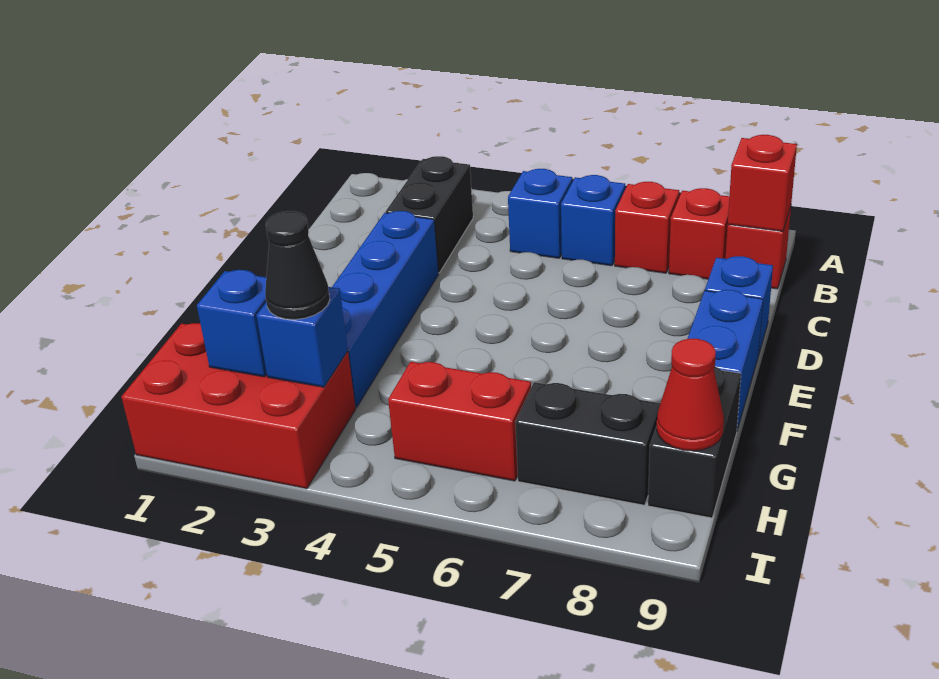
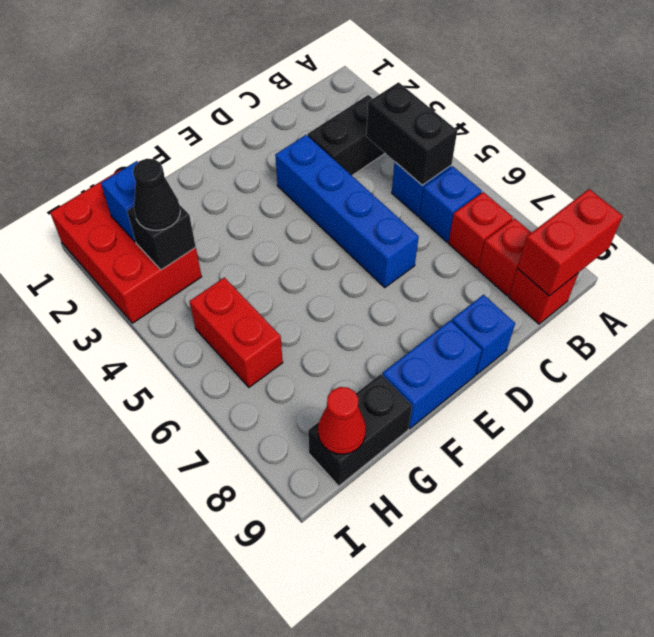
red brick B9 level 2 -> red brick A9:B9 level 2
blue brick D3:G3 level 1 -> blue brick D3:D6 level 1
blue brick H3 level 2 -> black brick H3 level 2
black brick H7:H8 level 1 -> black brick B4:B5 level 2

